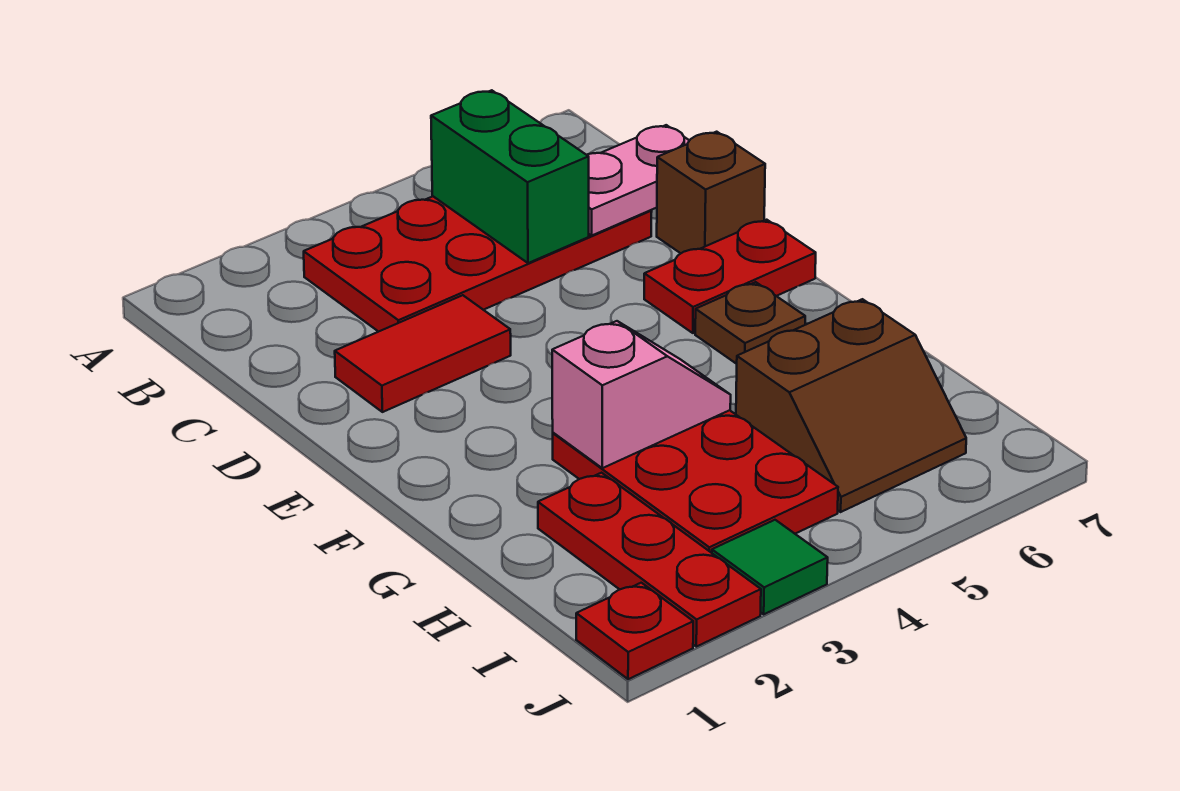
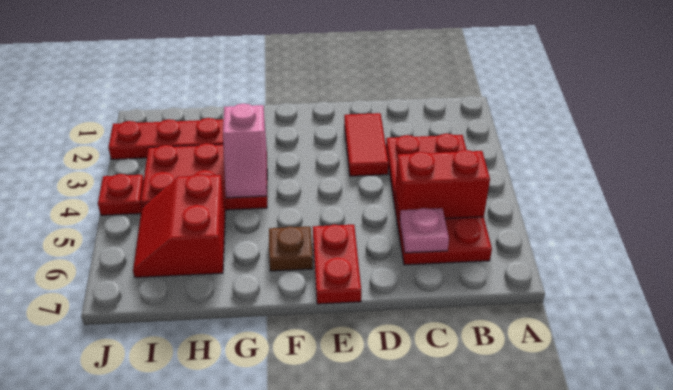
green brick B5:C5 level 2 -> red brick B5:C5 level 2
pink plate C6:C7 level 2 -> pink plate C6 level 2
brown brick D7 level 1 -> none
brown slope H5:I6 level 1 top H -> red slope H5:I6 level 1 top H
red plate J1 level 1 -> red plate J4 level 1
green tile J3 level 1 -> none

